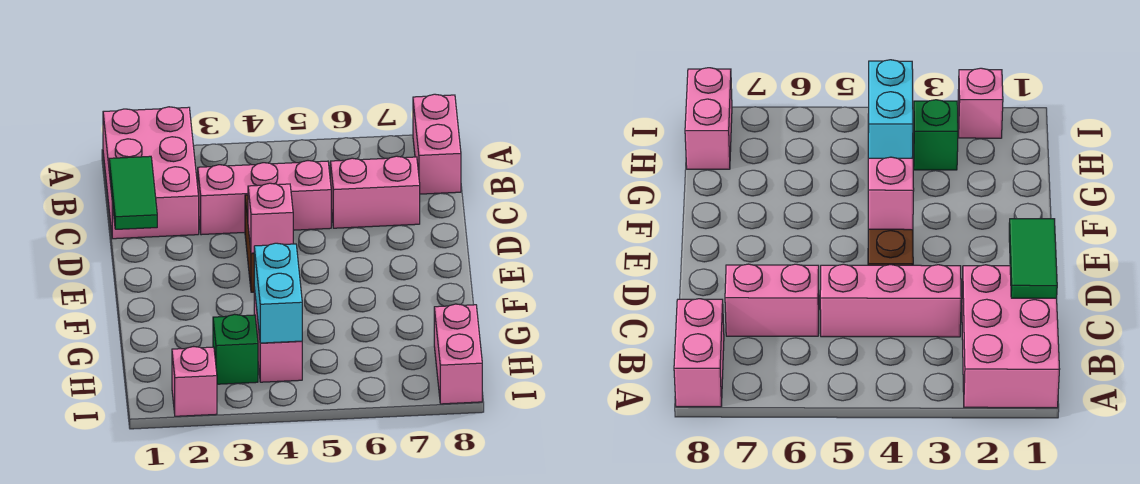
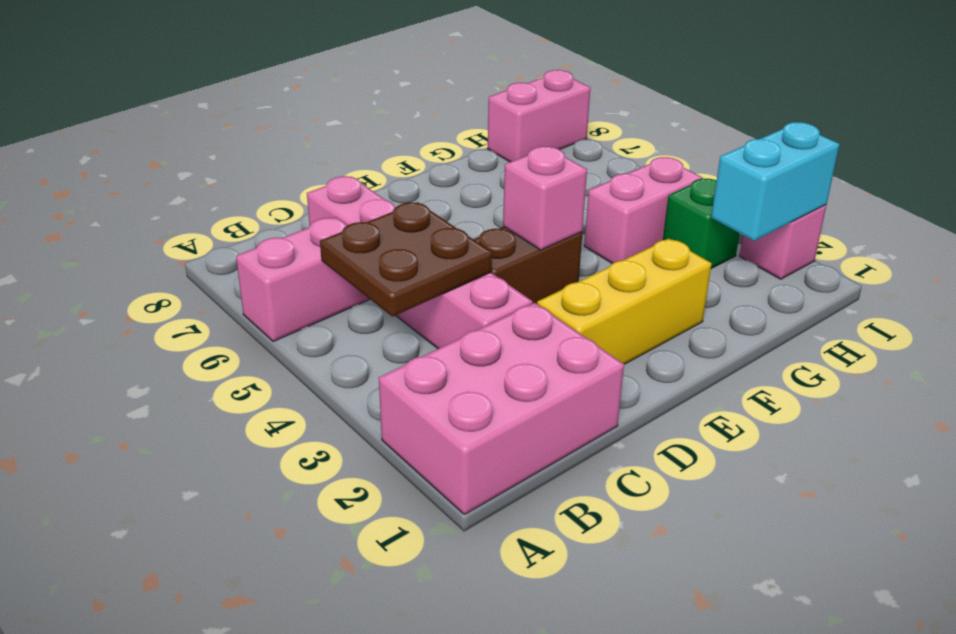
pink brick A8:B8 level 1 -> pink brick A6:B6 level 1
none -> brown plate B4:C5 level 2
green tile C1:D1 level 2 -> none
none -> yellow brick D2:F2 level 1
cyan brick G4:H4 level 2 -> cyan brick H2:I2 level 2

